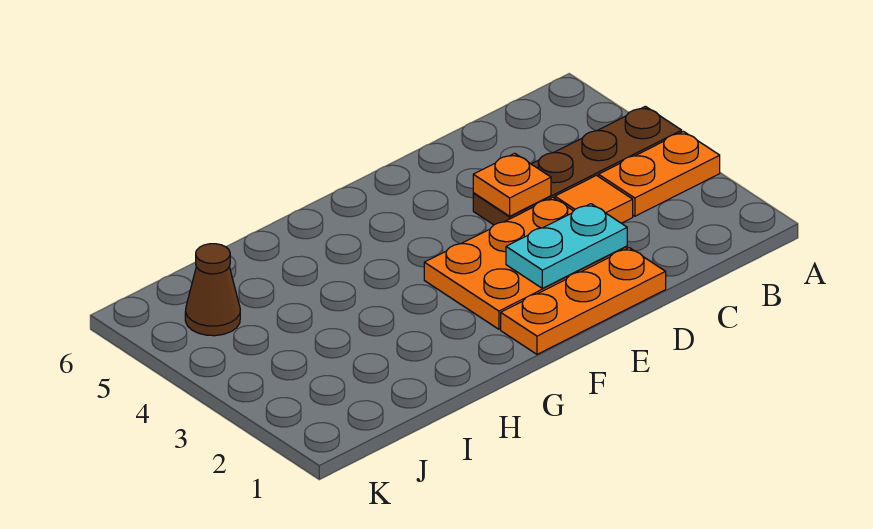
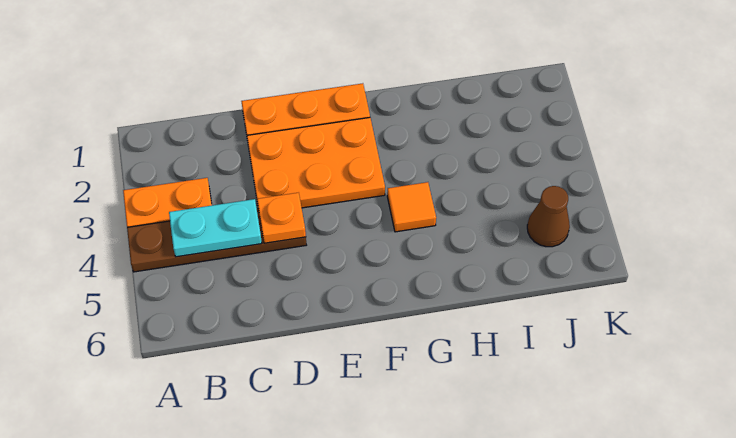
orange tile C3 level 1 -> orange tile G4 level 1
cyan plate D2:E2 level 2 -> cyan plate B4:C4 level 2

